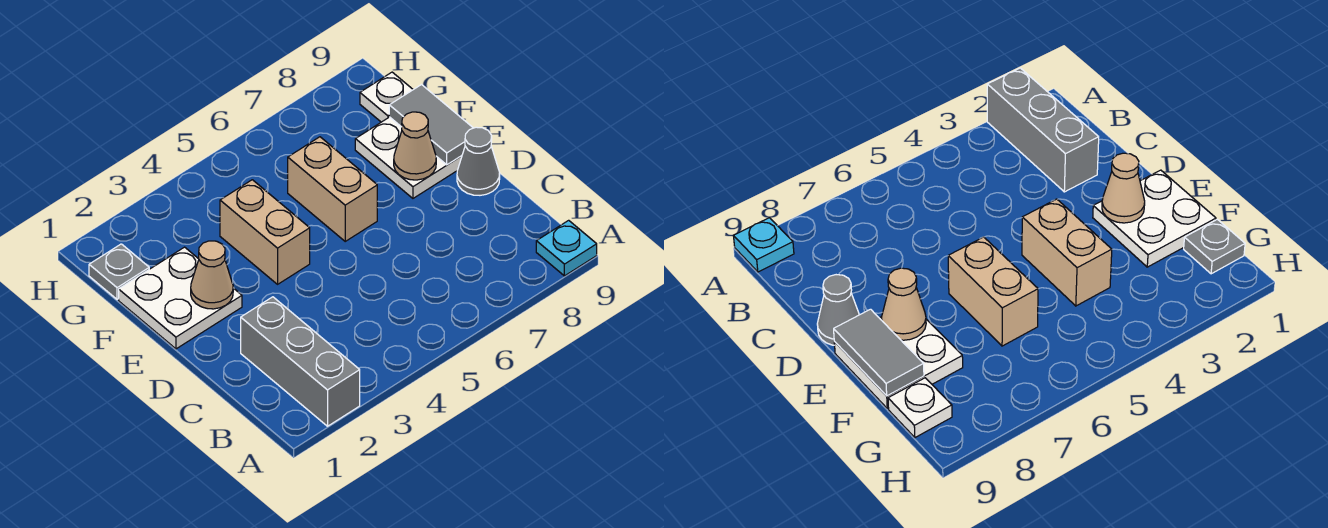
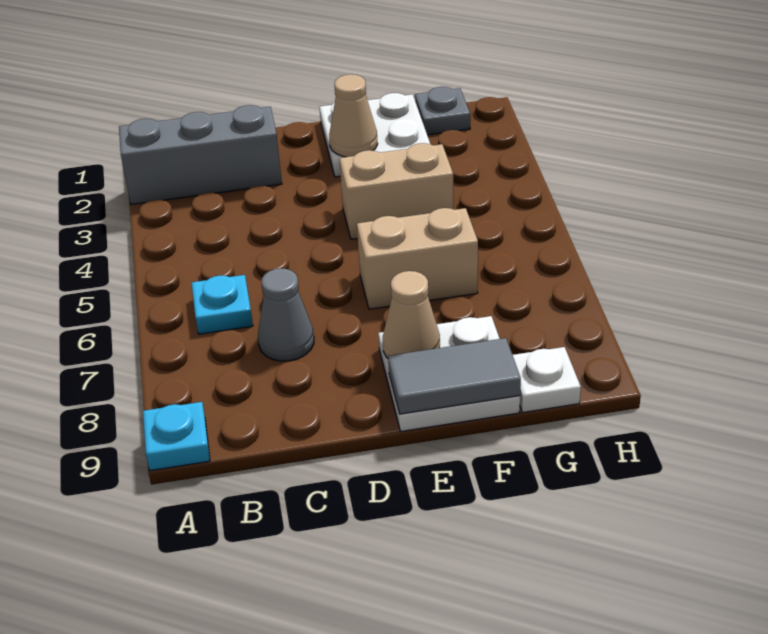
none -> cyan plate B6 level 1
grey cone D9 level 1 -> grey cone C7 level 1

